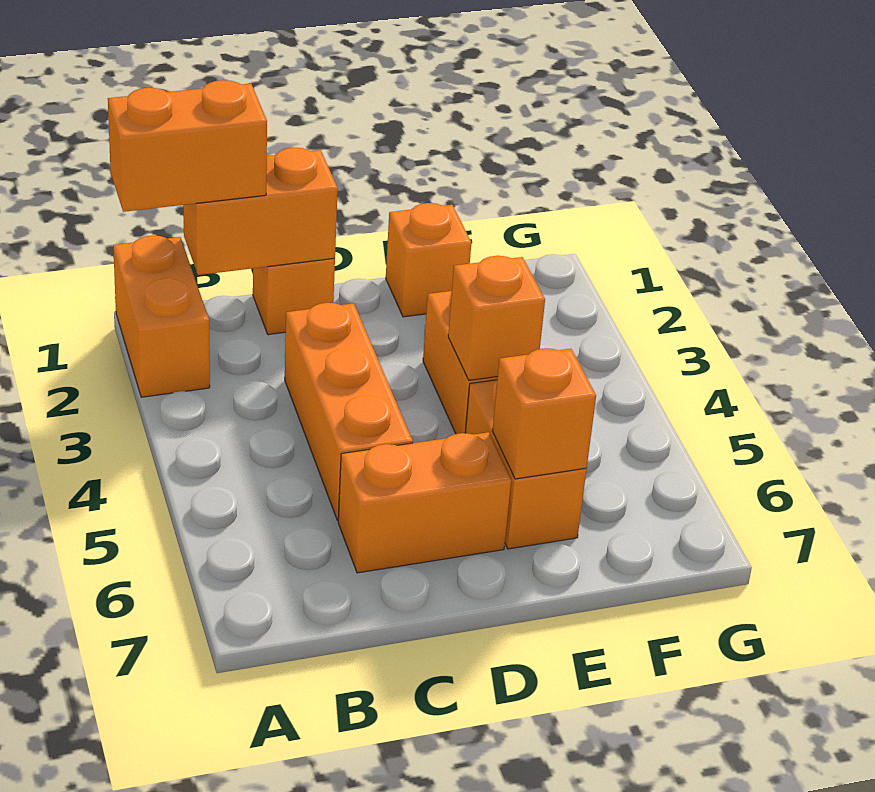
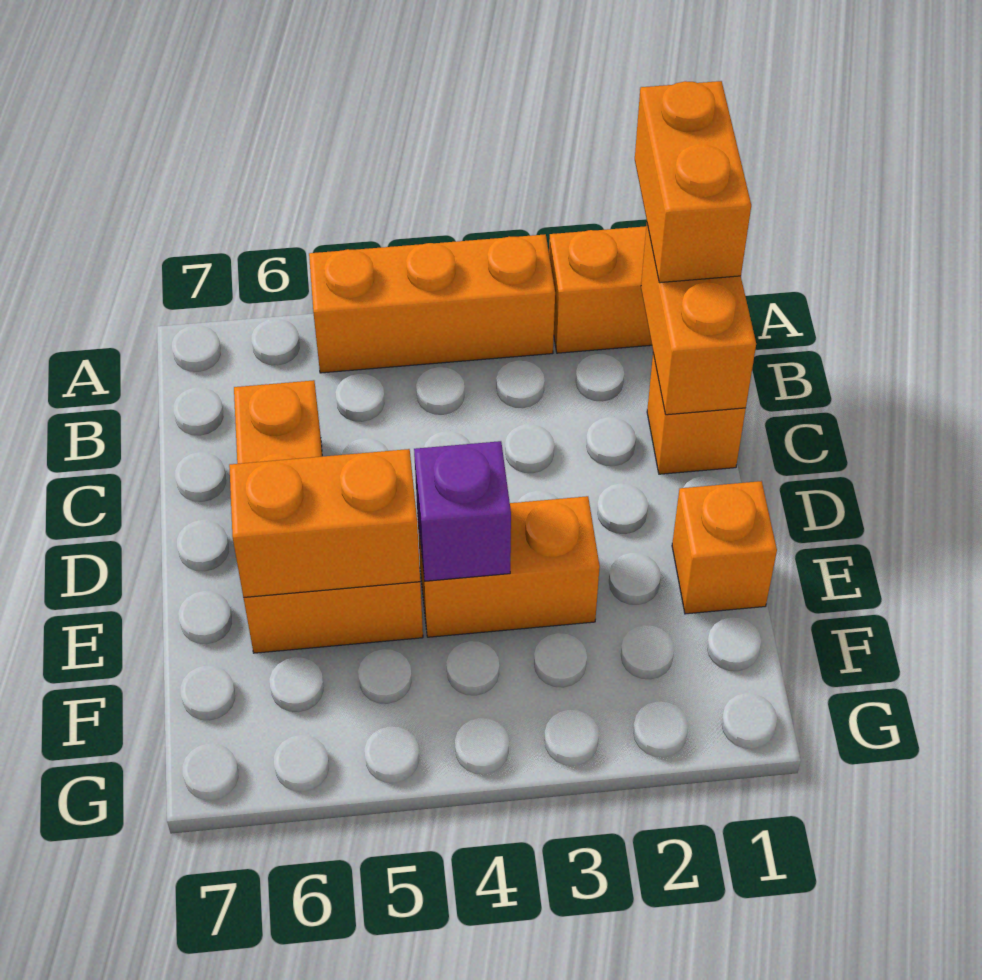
orange brick C3:C5 level 1 -> orange brick A3:A5 level 1
orange brick E4 level 2 -> purple brick E4 level 2
orange brick E6 level 2 -> orange brick E5:E6 level 2

